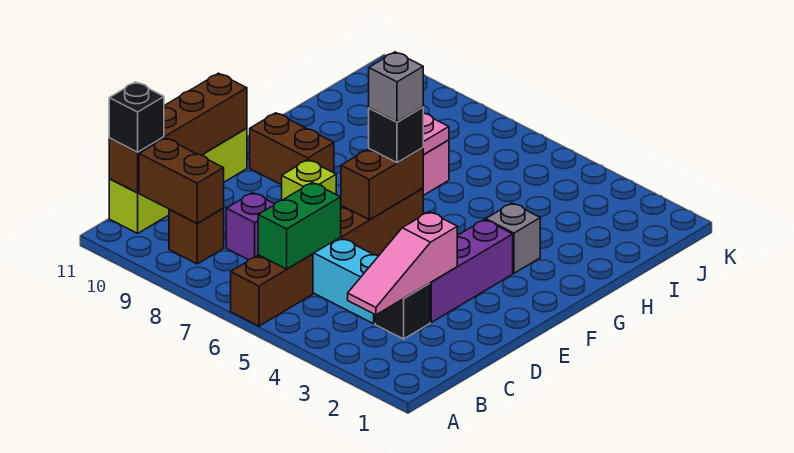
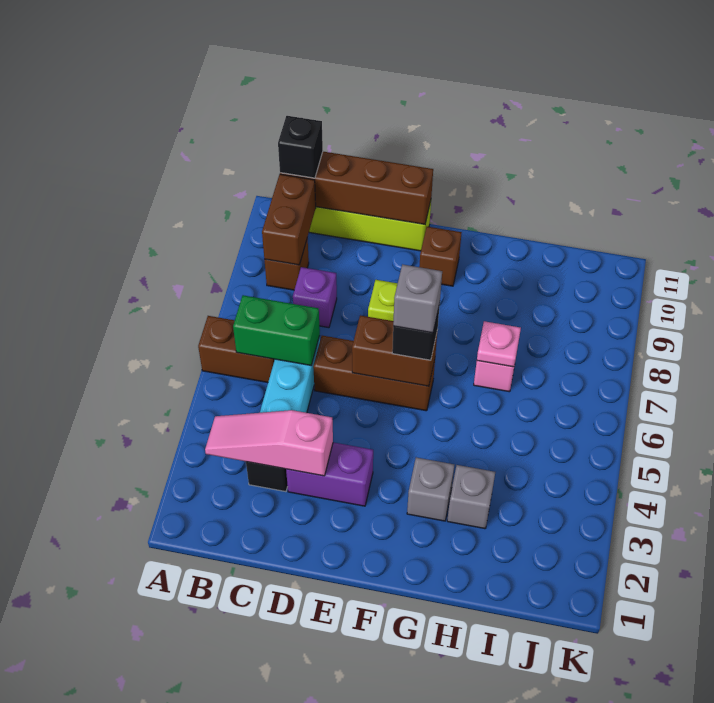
purple brick D3:F3 level 1 -> purple brick D3:E3 level 1
brown brick F9:F10 level 1 -> brown brick F10 level 1
none -> grey brick H3 level 1

